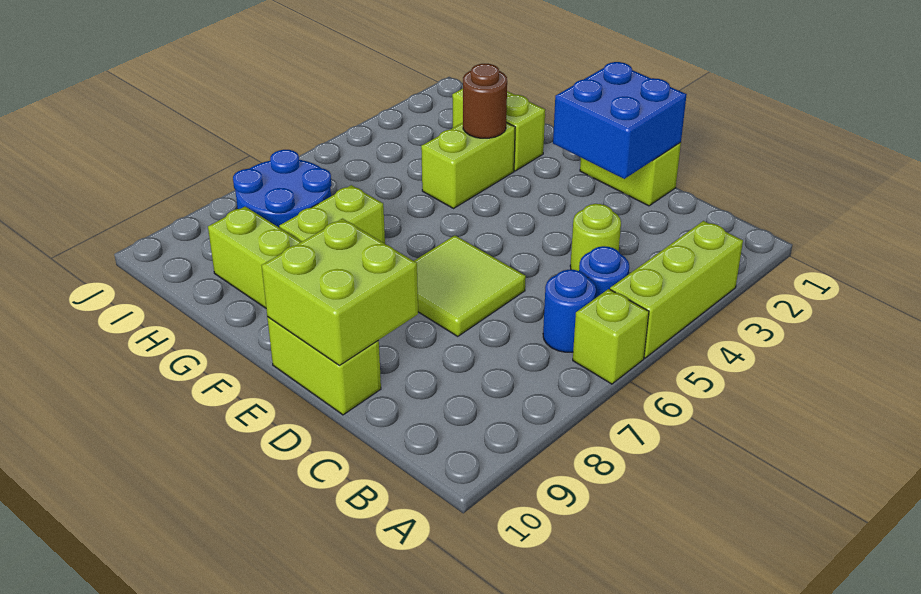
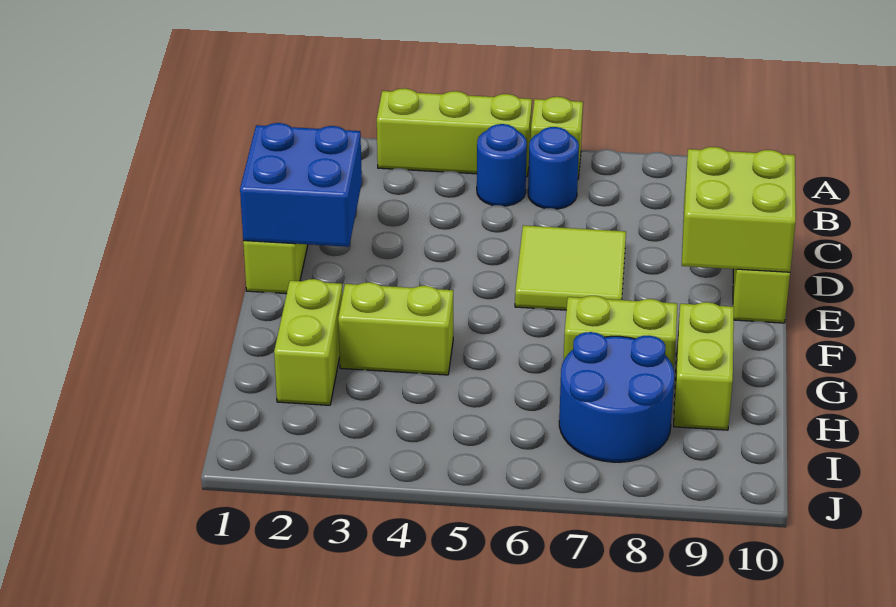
lime round brick C4 level 1 -> none
brown round brick G3 level 2 -> none

